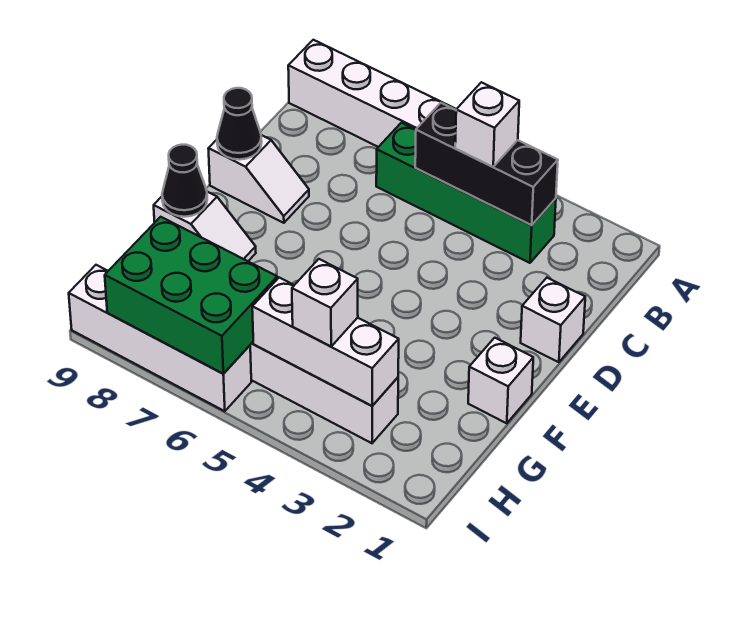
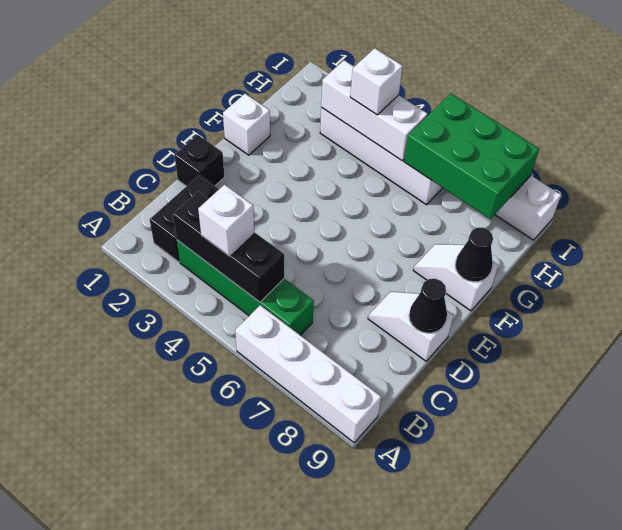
none -> black brick B2:C2 level 1
white brick D1 level 1 -> black brick D1 level 1

